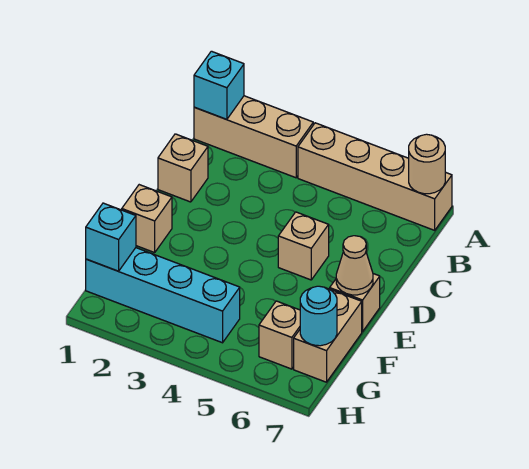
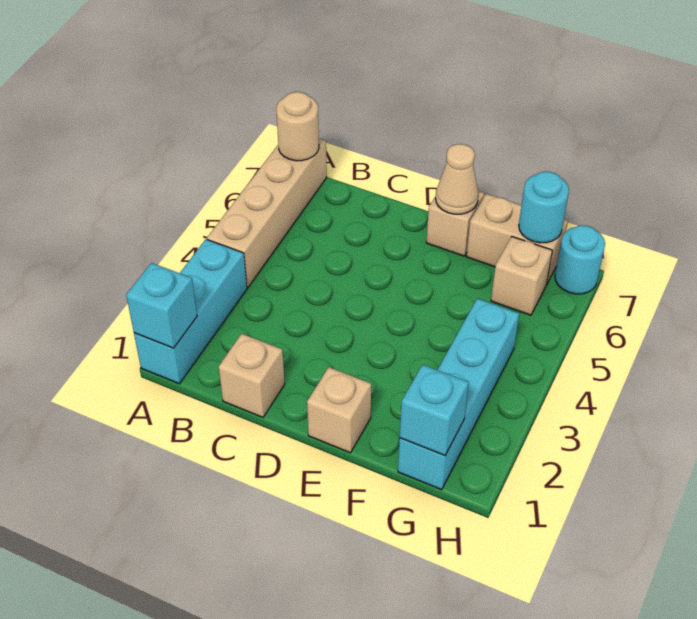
tan brick A1:A3 level 1 -> cyan brick A1:A3 level 1
tan brick D5 level 1 -> none
none -> cyan round brick H7 level 1

